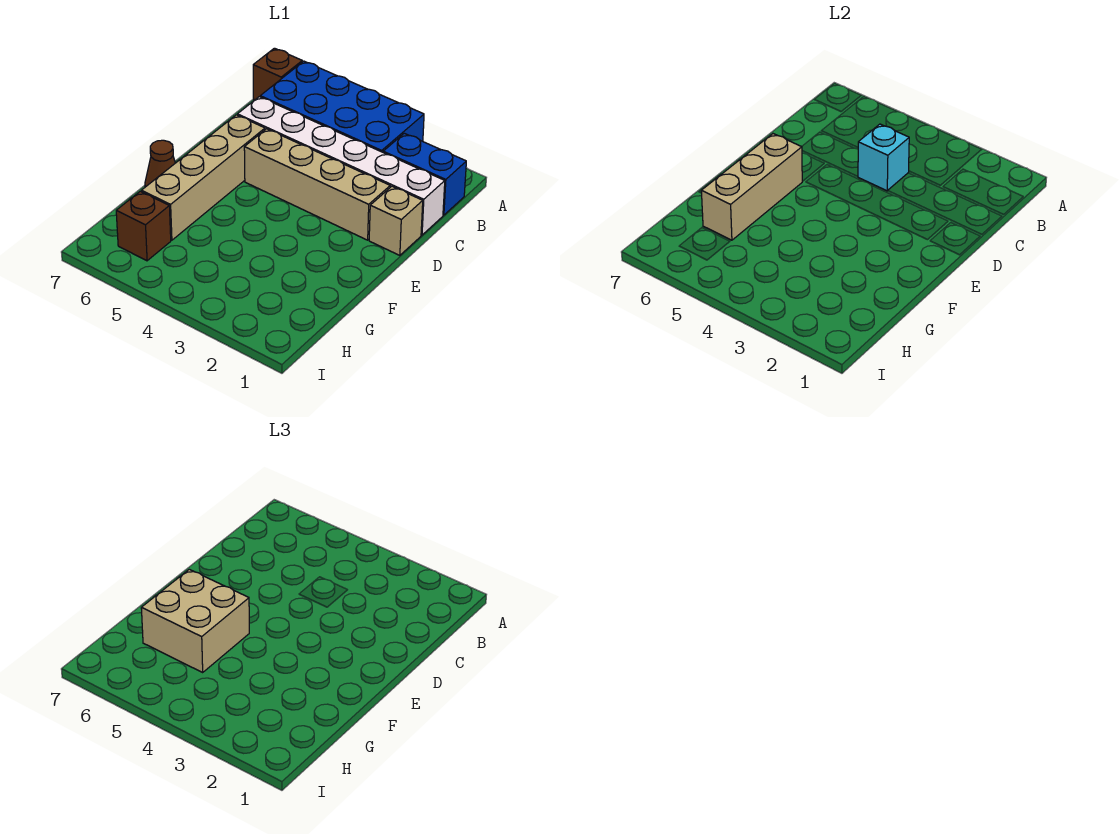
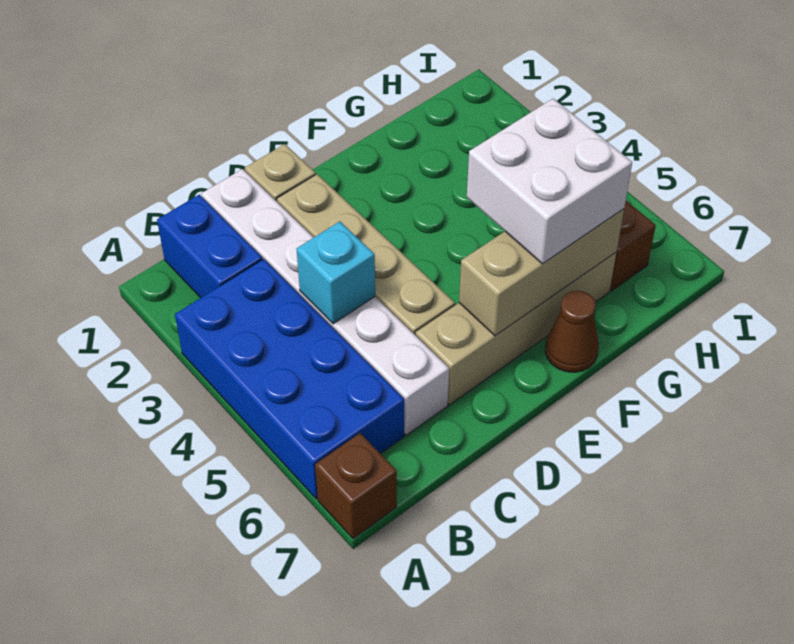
tan brick F5:G6 level 3 -> white brick F5:G6 level 3

